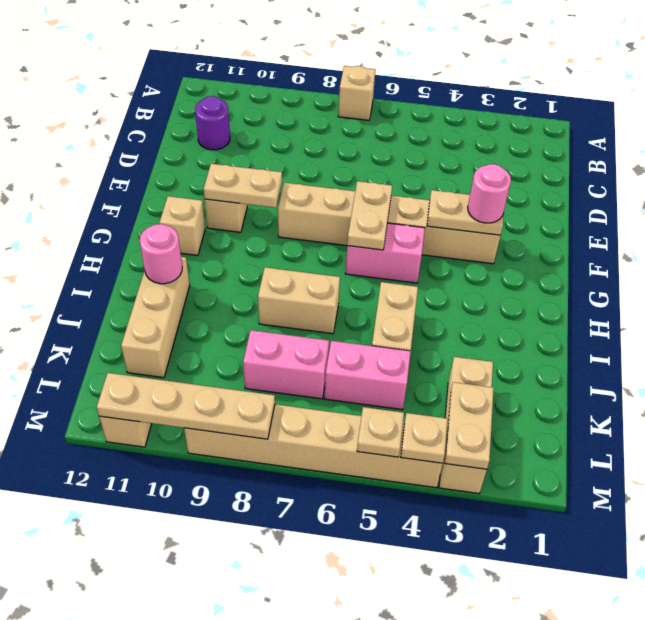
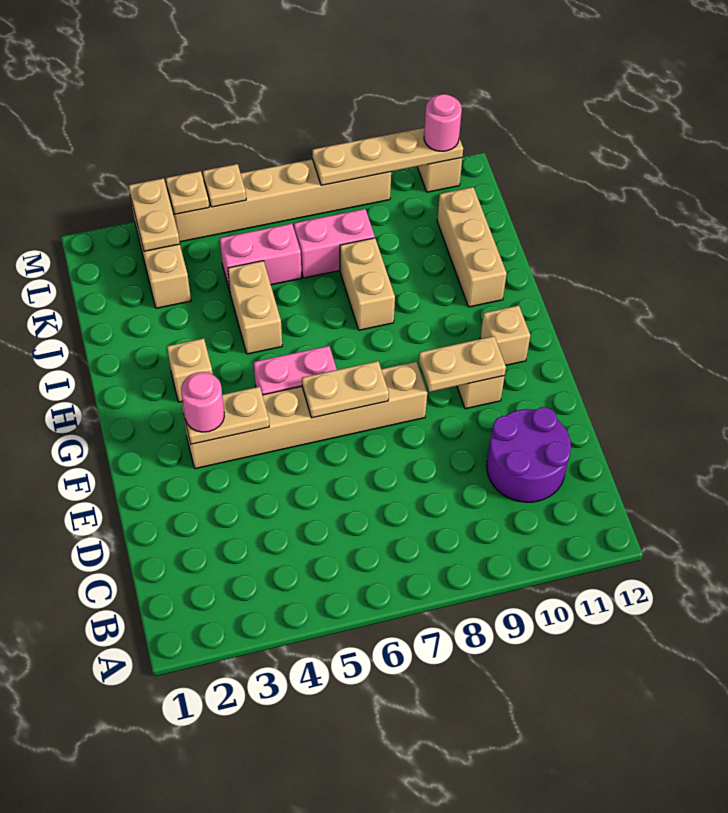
tan brick A7 level 1 -> tan brick H3 level 1
purple round brick C11 level 1 -> purple round brick C10:D11 level 1
tan plate F6:G6 level 2 -> tan plate F6:F7 level 2
tan brick I7:I8 level 1 -> tan brick I8:J8 level 1
pink round brick I11 level 2 -> pink round brick M11 level 3

